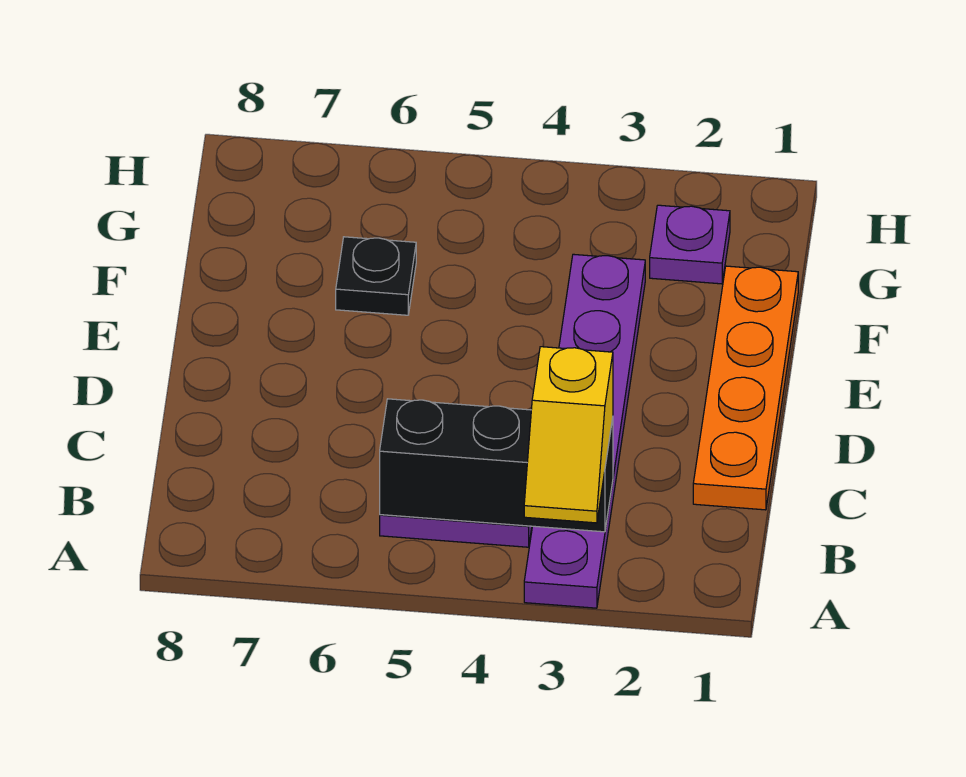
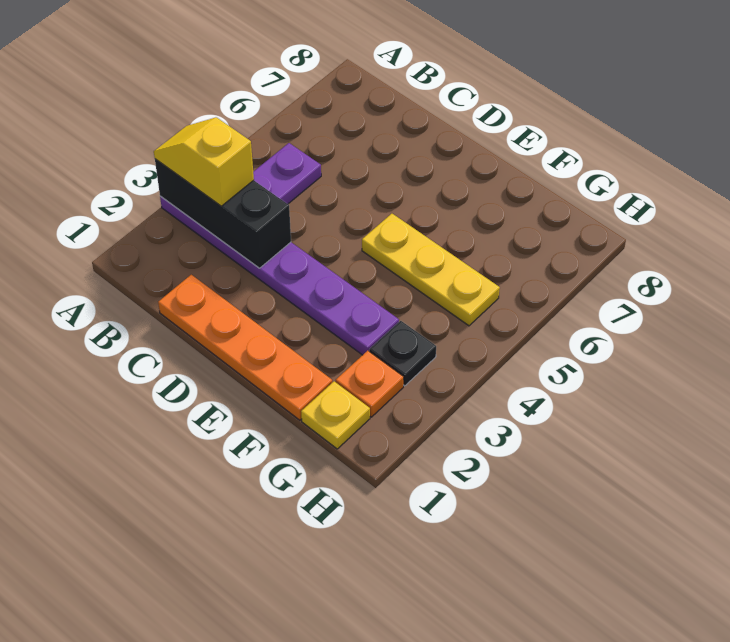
black brick B3:B5 level 2 -> black brick A3:C3 level 2
none -> yellow plate E5:G5 level 1
black plate F6 level 1 -> black plate G3 level 1
none -> yellow plate G1 level 1
purple plate G2 level 1 -> orange plate G2 level 1

